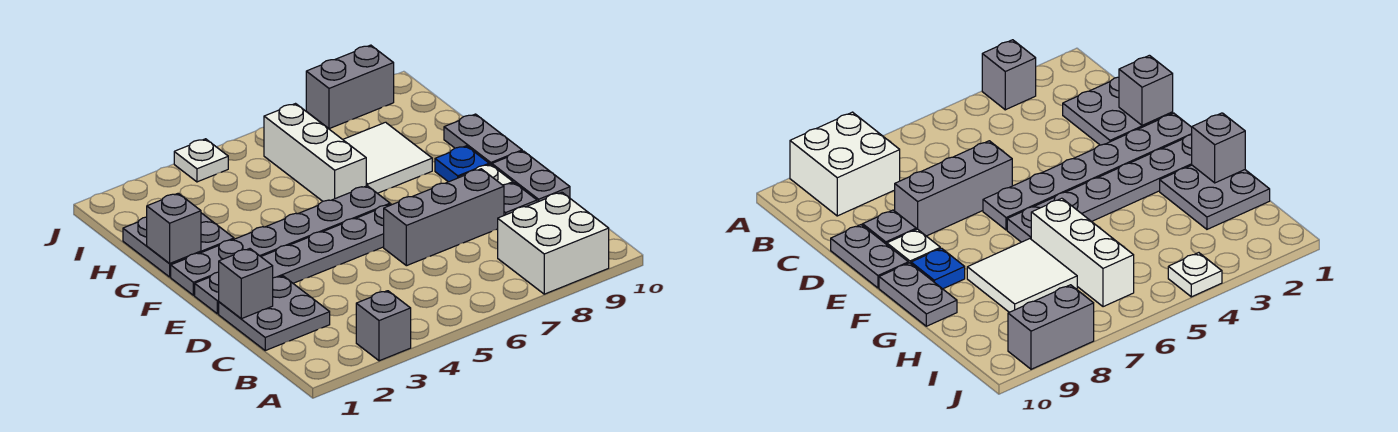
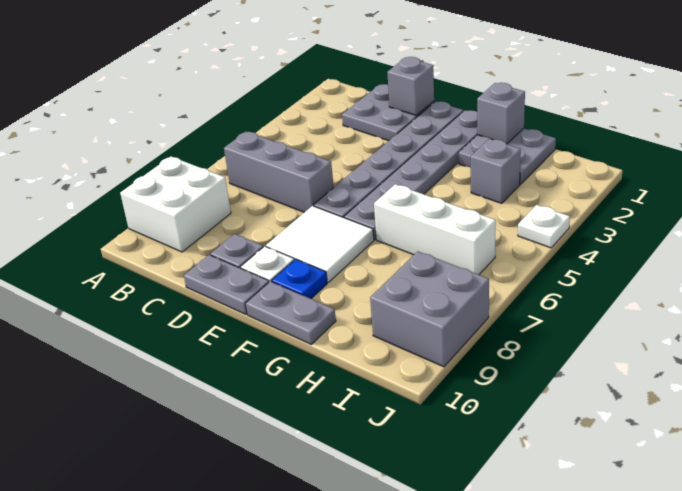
grey brick A3 level 1 -> grey brick H3 level 1
grey brick D6:D8 level 1 -> grey brick B6:D6 level 1
white tile G7:H8 level 1 -> white tile E7:F8 level 1
grey brick J8:J9 level 1 -> grey brick I8:J9 level 1

